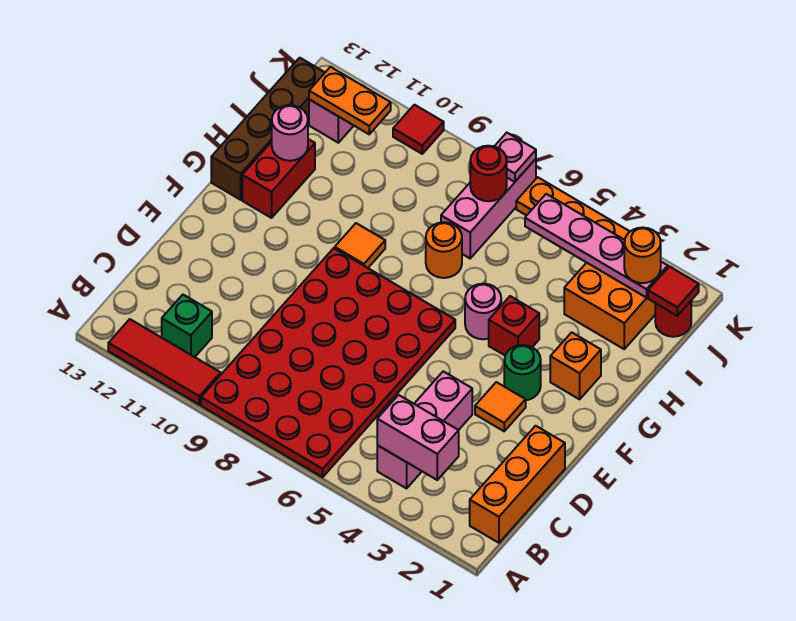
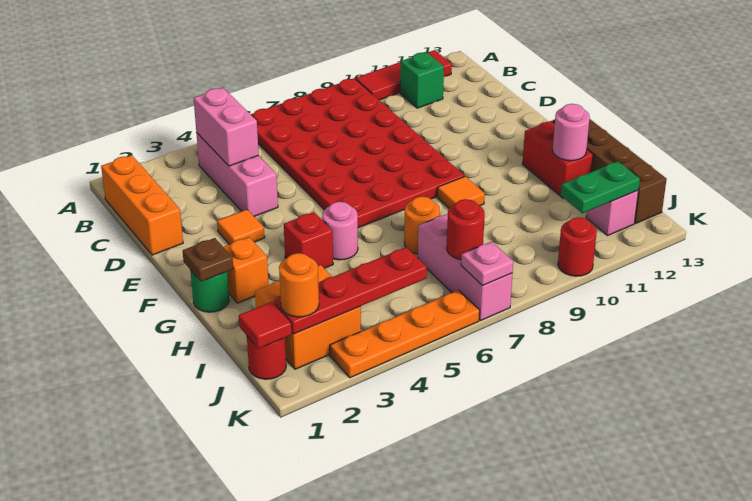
pink brick B3:B4 level 2 -> pink brick B4:C4 level 2
green round brick F3 level 1 -> green round brick G1 level 1
none -> brown plate G1 level 2
pink plate J2:J5 level 2 -> red plate J2:J5 level 2
orange plate J11:J12 level 2 -> green plate J11:J12 level 2
red tile K10 level 1 -> red round brick K10 level 1

